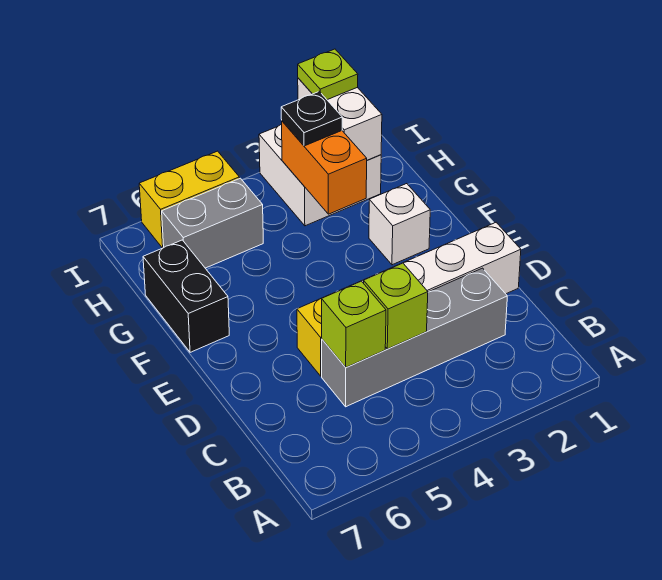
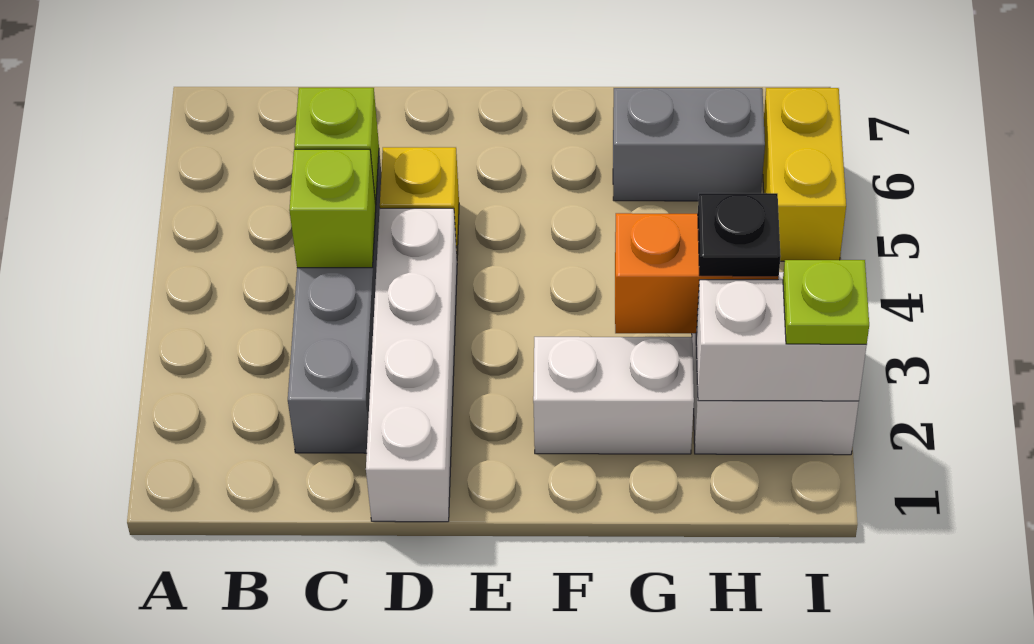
white brick F2 level 1 -> white brick F2:G2 level 1
black brick F7:G7 level 1 -> none
grey brick H5:H6 level 1 -> grey brick G6:H6 level 1

